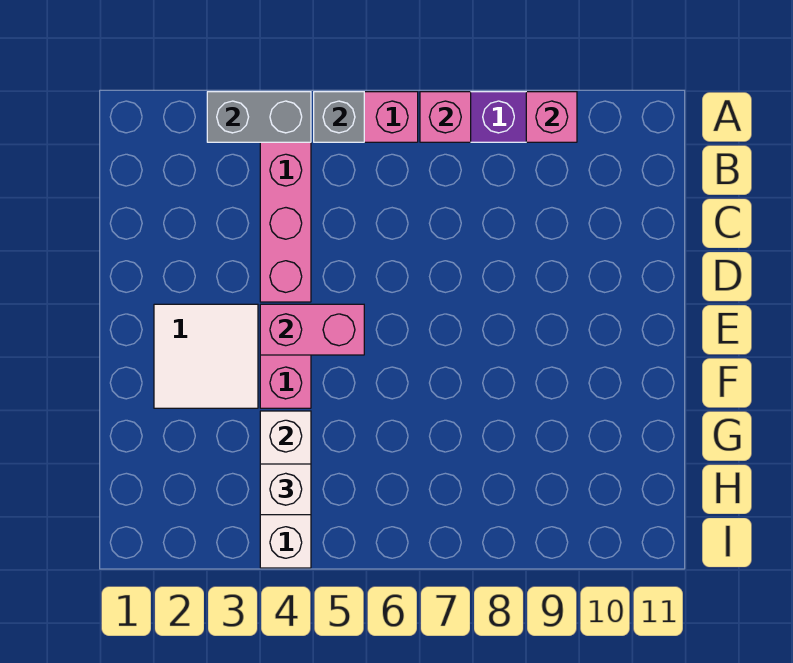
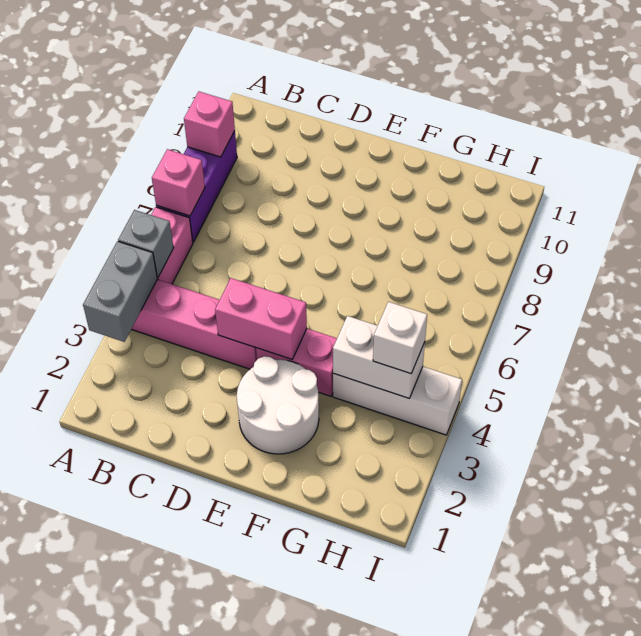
white tile E2:F3 level 1 -> white round brick E2:F3 level 1
pink brick E4:E5 level 2 -> pink brick D4:E4 level 2

